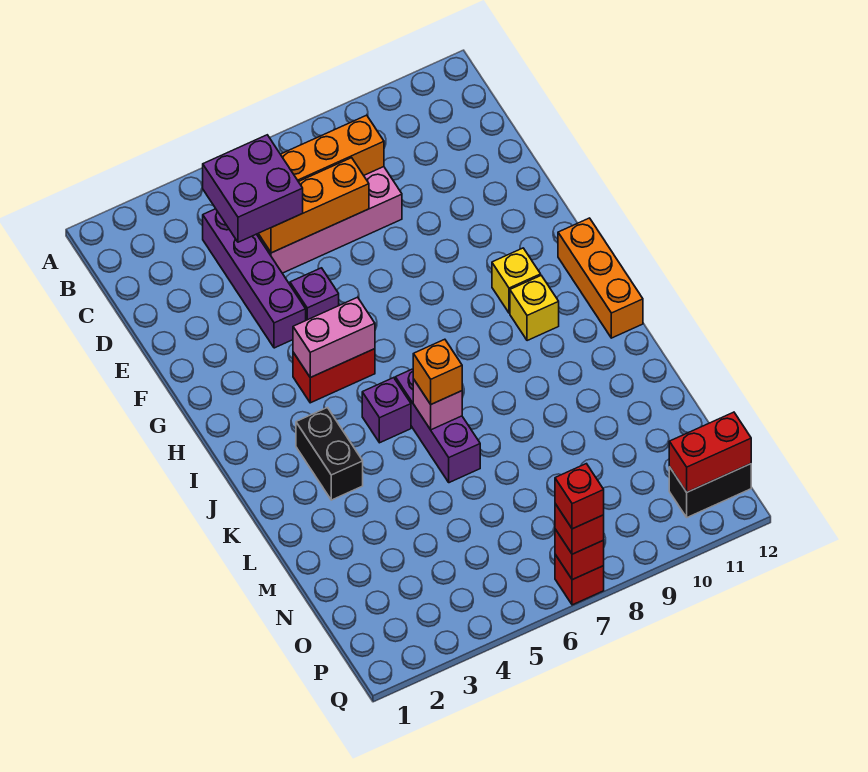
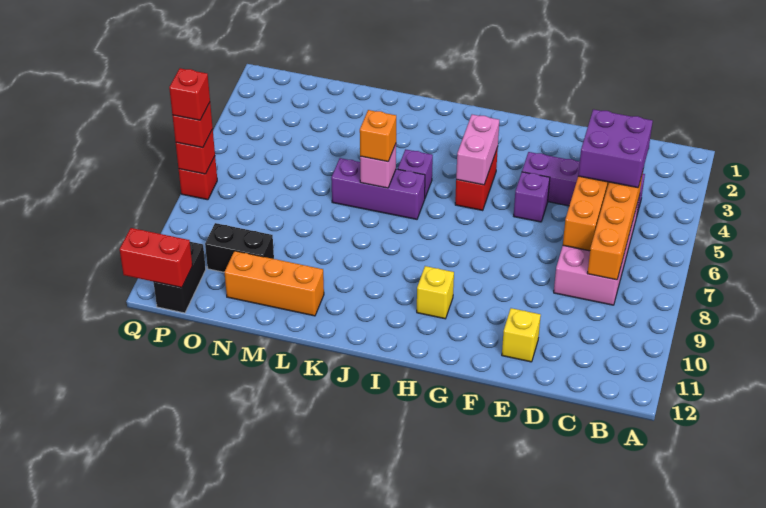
orange brick H12:J12 level 1 -> orange brick L11:N11 level 1
yellow brick I10 level 1 -> yellow brick E11 level 1
black brick J3:K3 level 1 -> black brick N10:O10 level 1
red brick P11:P12 level 2 -> red brick P12:Q12 level 2

